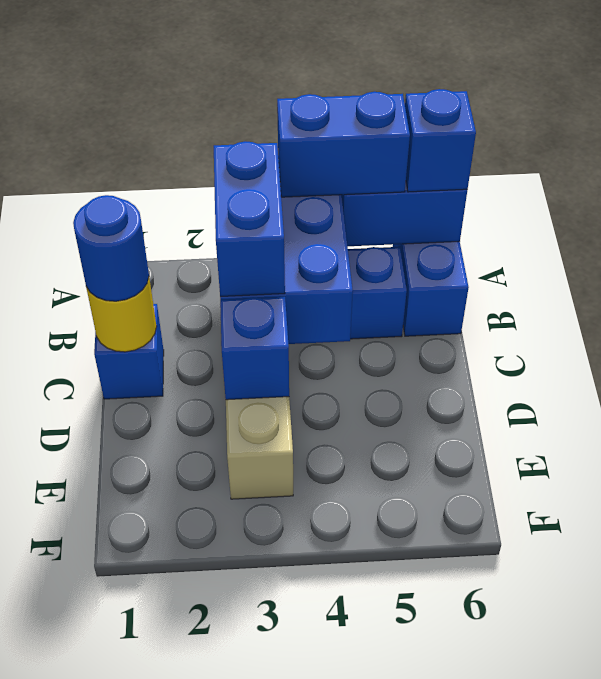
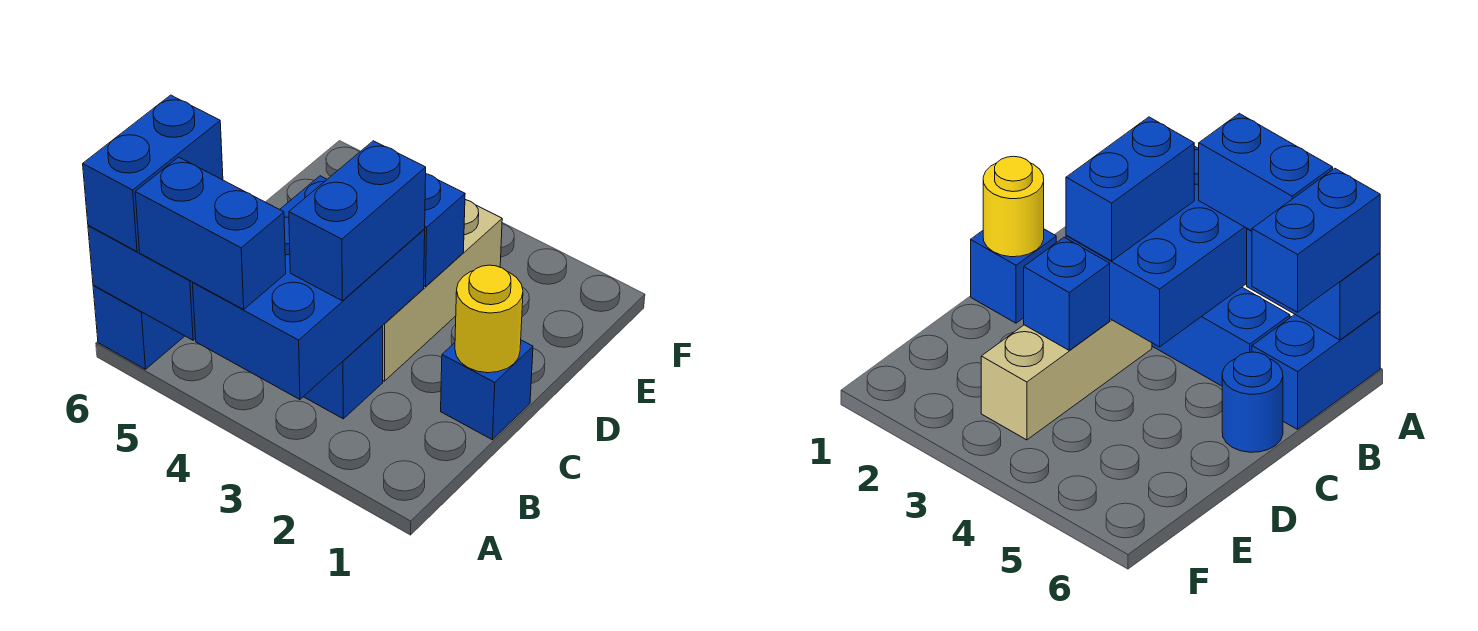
blue brick A6 level 3 -> blue brick A6:B6 level 3
blue round brick C1 level 3 -> blue round brick C6 level 1

